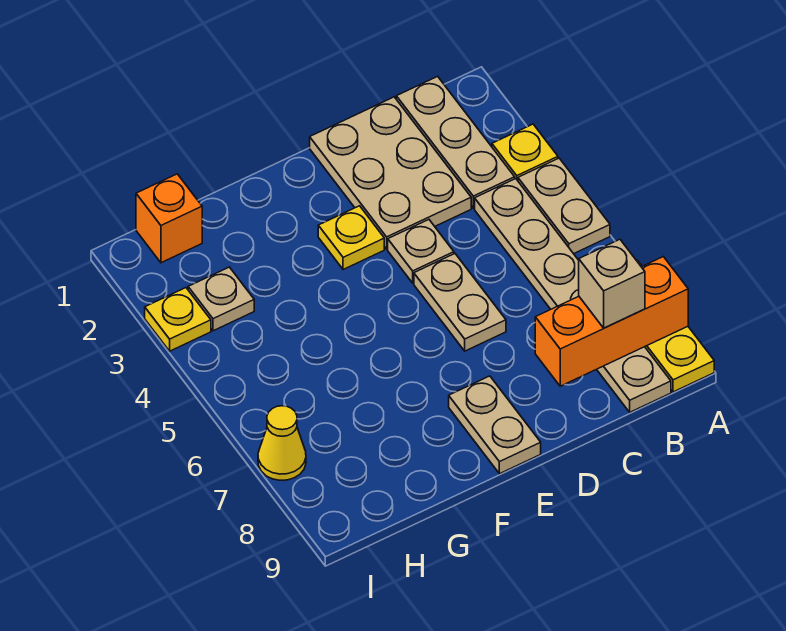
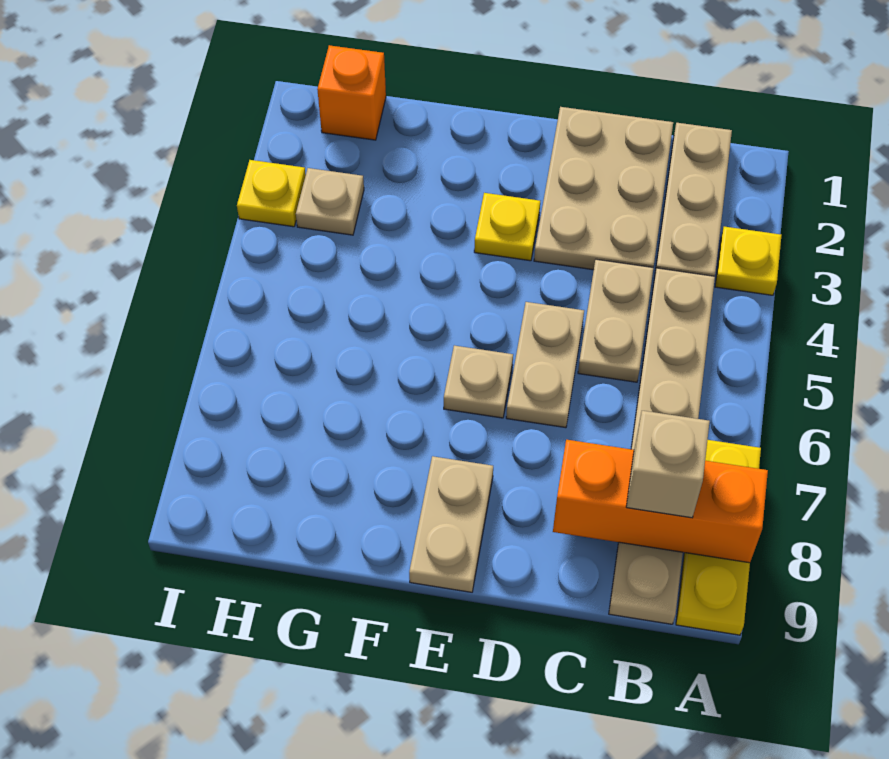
tan plate A4:A5 level 1 -> tan plate C4:C5 level 1
tan plate D4 level 1 -> tan plate E6 level 1
yellow cone I7 level 1 -> none

